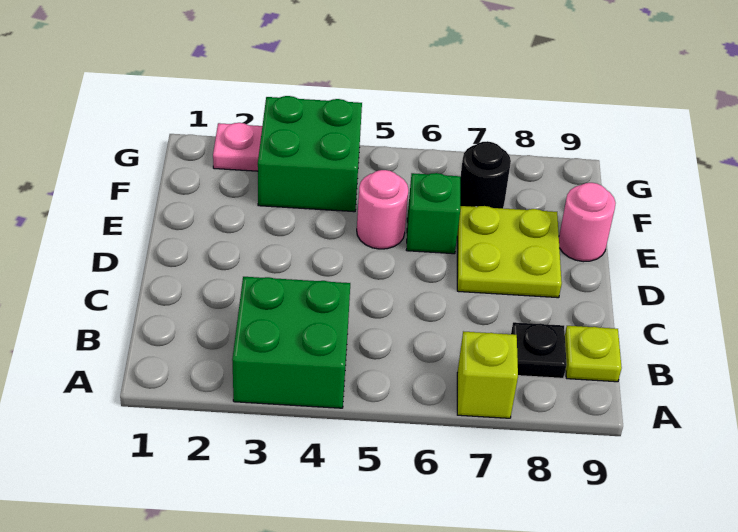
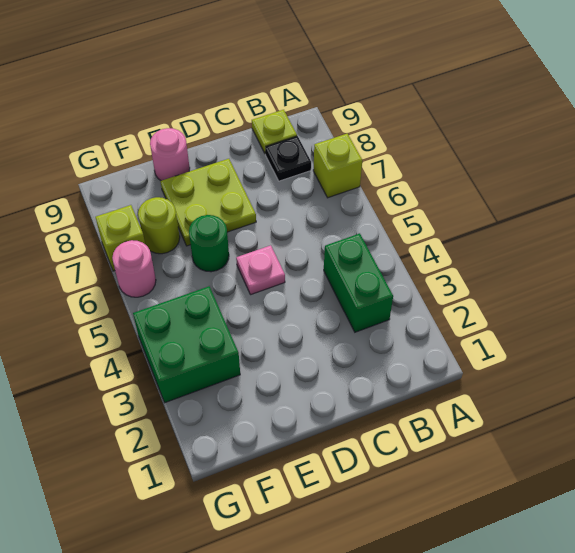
green brick A3:B4 level 1 -> green brick B3:B4 level 1
pink round brick E5 level 1 -> pink round brick G6 level 1
green brick E6 level 1 -> green round brick E6 level 1
black round brick F7 level 1 -> lime round brick F7 level 1
pink plate G2 level 1 -> pink plate D5 level 1
none -> lime brick G7 level 1

